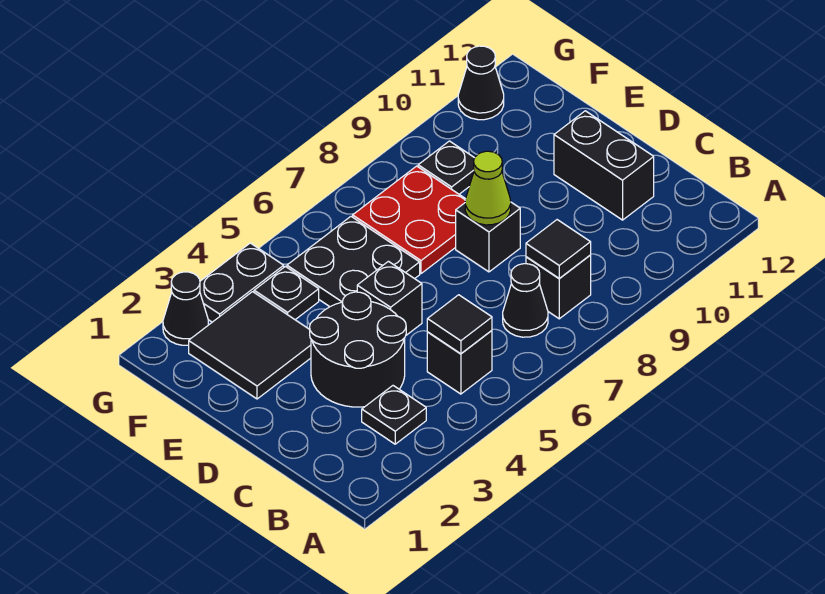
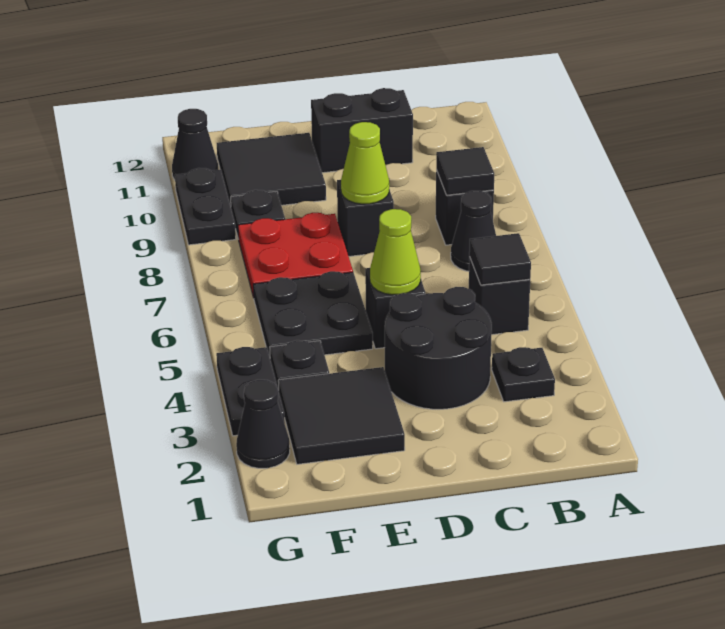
none -> lime cone D5 level 2
none -> black tile E10:F11 level 1
none -> black plate G9:G10 level 1

